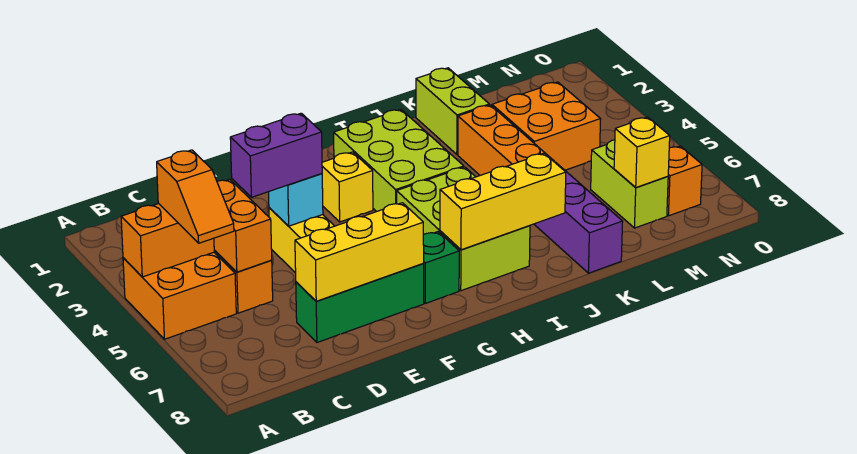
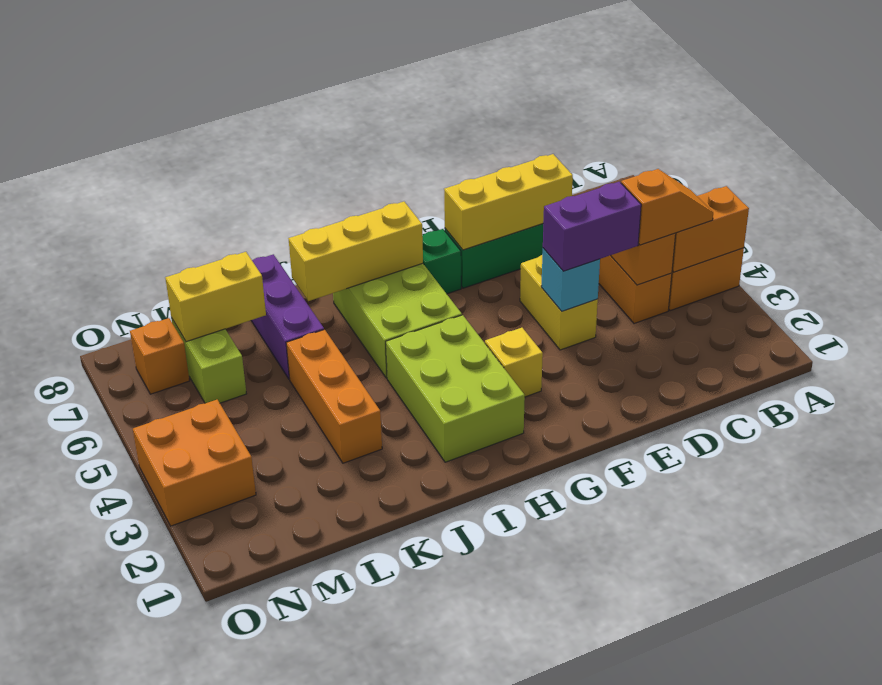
orange slope B4:B5 level 3 top 4 -> orange slope B4:C4 level 3 top C
lime brick K1:K2 level 1 -> none
orange brick L3:M4 level 1 -> orange brick N3:O4 level 1
yellow brick M7 level 2 -> yellow brick L7:M7 level 2

